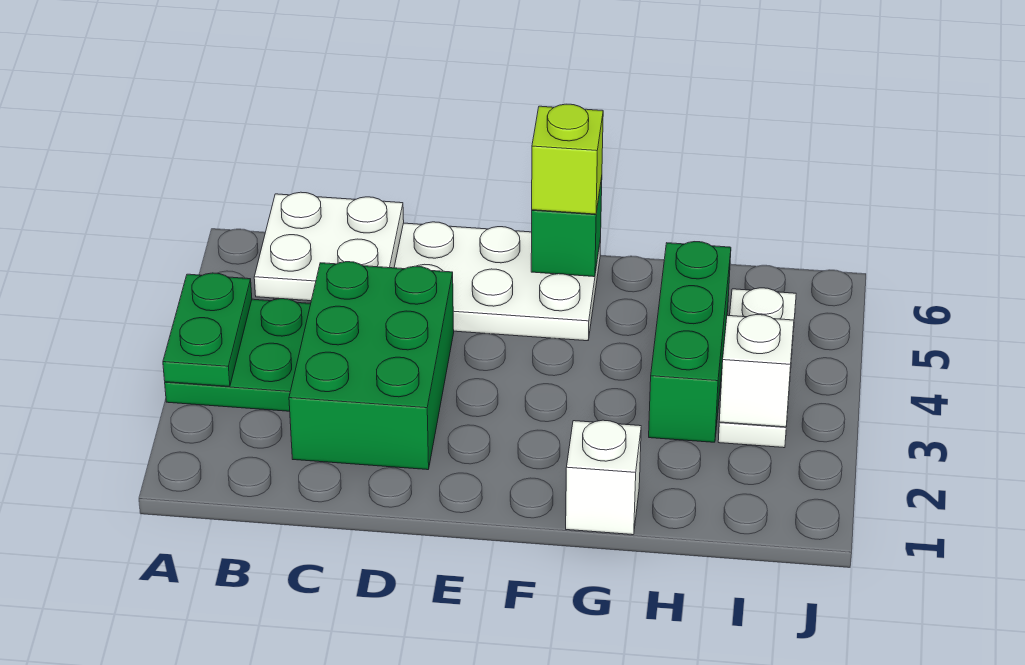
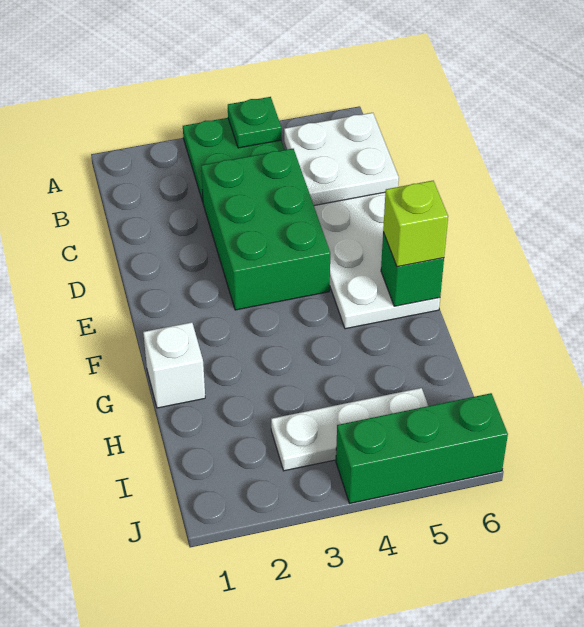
green plate A3:A4 level 2 -> green plate A4 level 2
green brick C2:D4 level 1 -> green brick C3:E4 level 1
green brick H3:H5 level 1 -> green brick J4:J6 level 1
white brick I3 level 2 -> none

